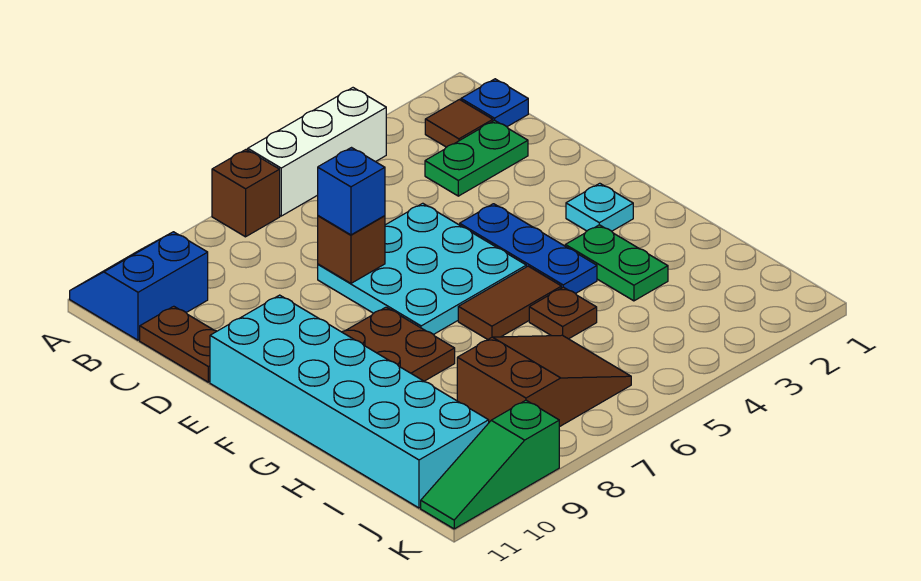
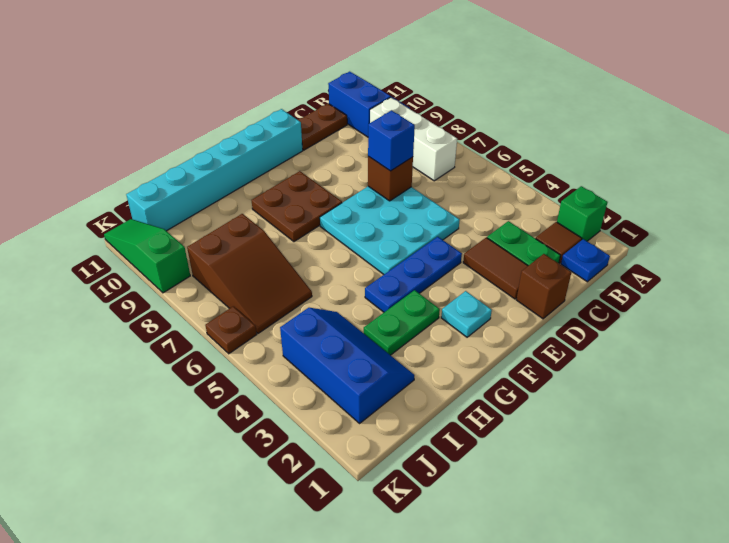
none -> green brick A2 level 1
white brick A4:A6 level 1 -> white brick B7:B9 level 1
brown brick A7 level 1 -> brown brick D1 level 1
cyan brick E10:J11 level 1 -> cyan brick E11:J11 level 1
brown tile G5:G6 level 1 -> brown tile D2:D3 level 1
brown plate H5 level 1 -> brown plate K6 level 1
none -> blue slope I2:J4 level 1 top J

